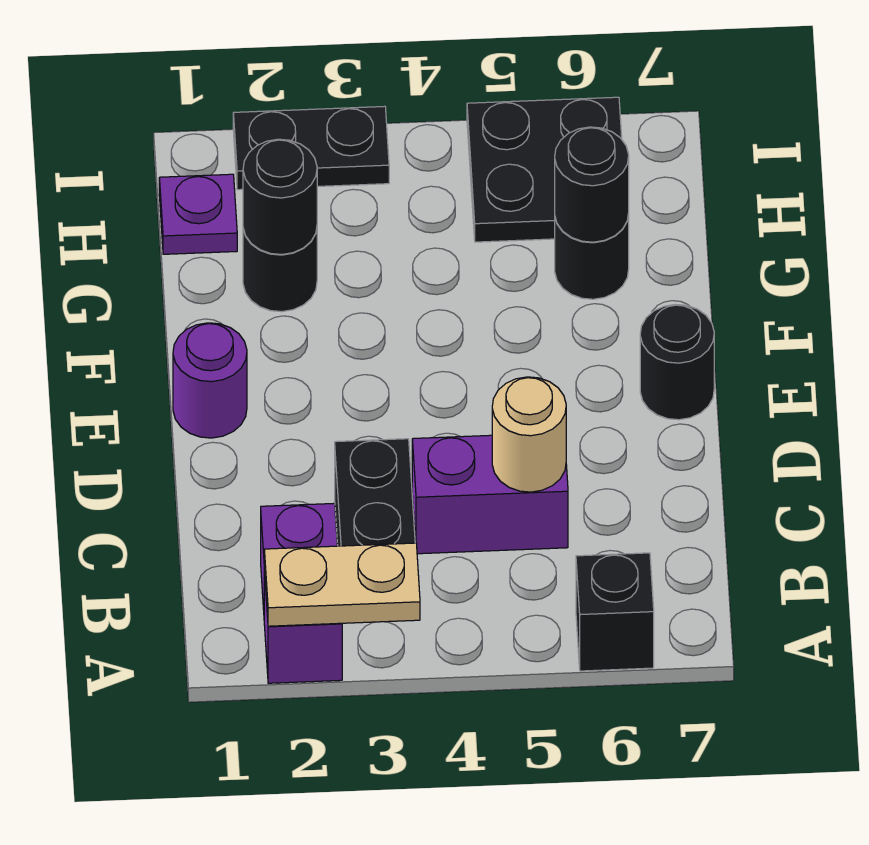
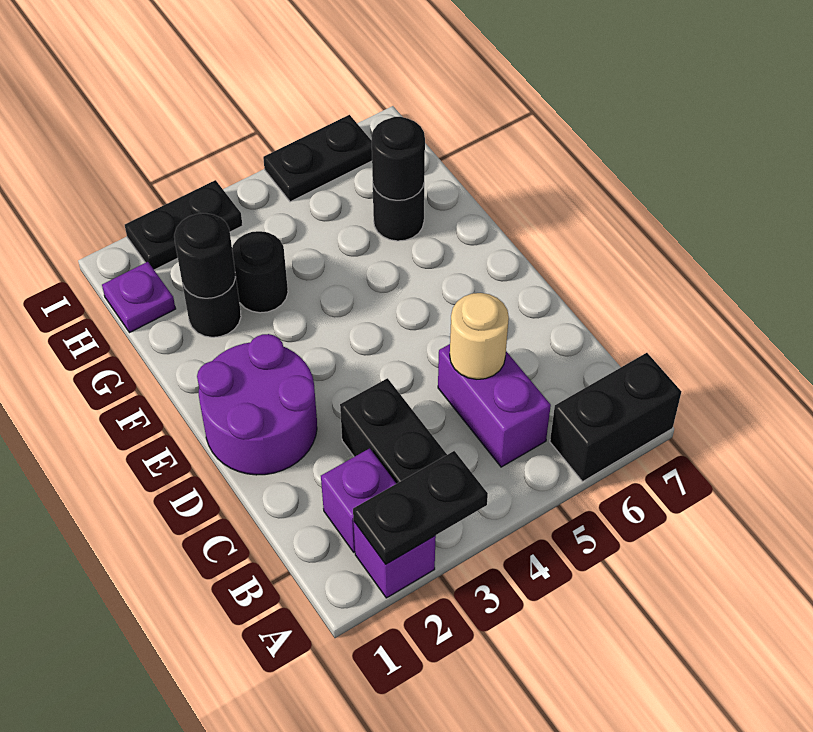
tan plate A2:A3 level 2 -> black plate A2:A3 level 2
black brick A6 level 1 -> black brick A6:A7 level 1
purple brick C4:C5 level 1 -> purple brick B5:C5 level 1
purple round brick E1 level 1 -> purple round brick D1:E2 level 1
black round brick E7 level 1 -> black round brick G3 level 1
black plate H5:I6 level 1 -> black plate I5:I6 level 1

